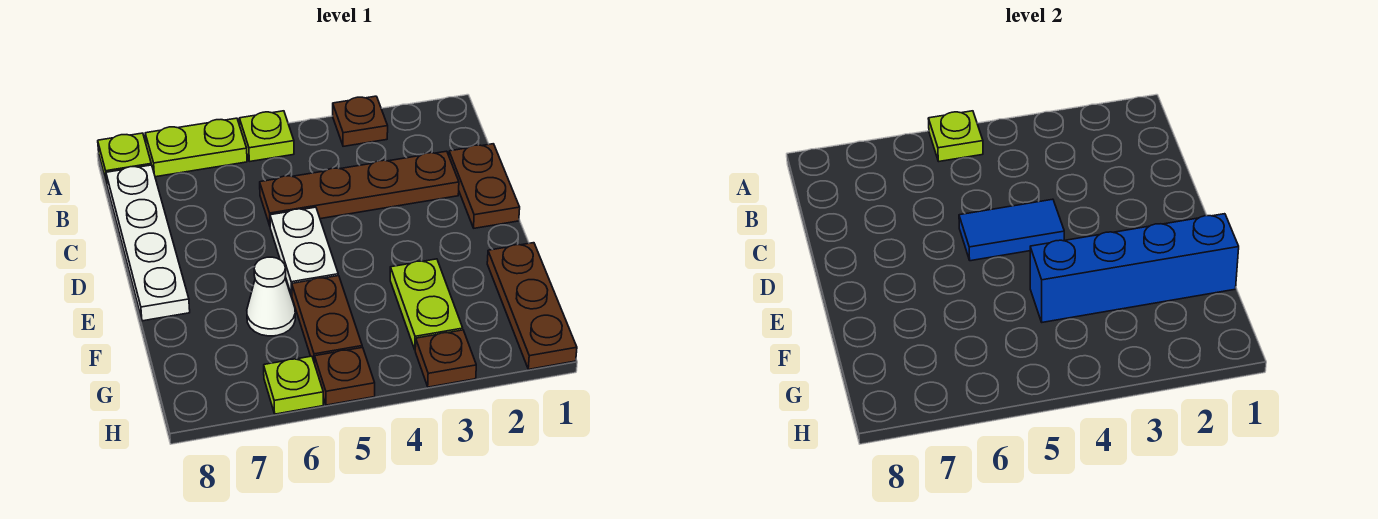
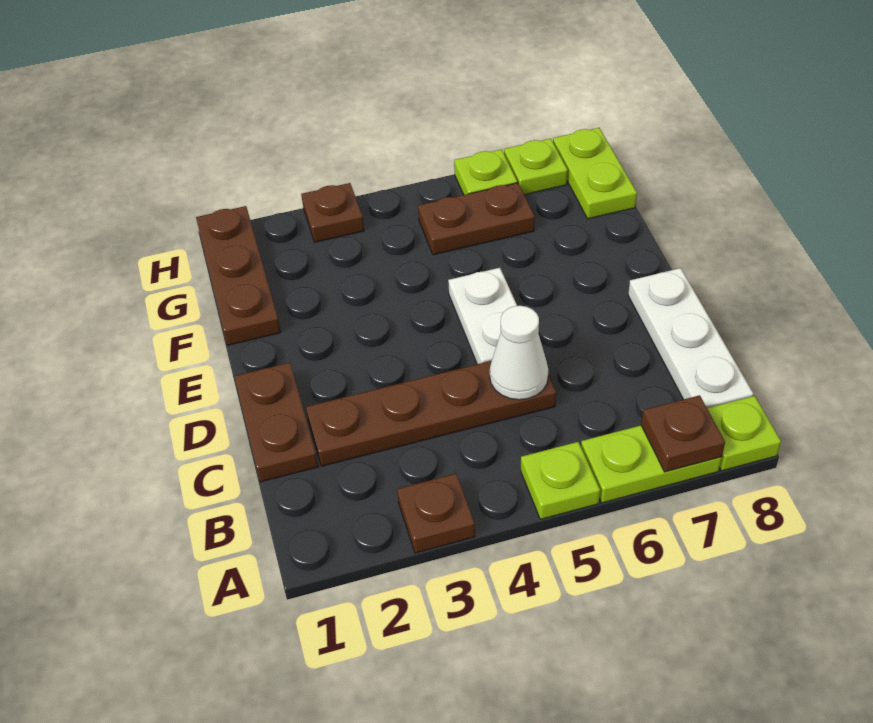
lime plate A5 level 2 -> lime plate H7 level 1
white plate B8:E8 level 1 -> white plate B8:D8 level 1
blue tile D4:D5 level 2 -> none
blue brick F1:F4 level 2 -> none
lime plate F3:G3 level 1 -> lime plate G8:H8 level 1
brown plate F5:G5 level 1 -> brown plate G5:G6 level 1
white cone F6 level 1 -> white cone C5 level 2
brown plate H5 level 1 -> brown plate A7 level 2

